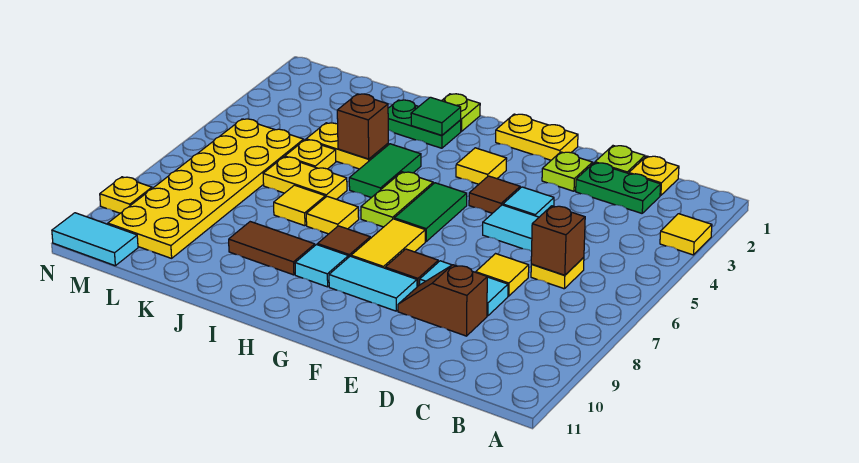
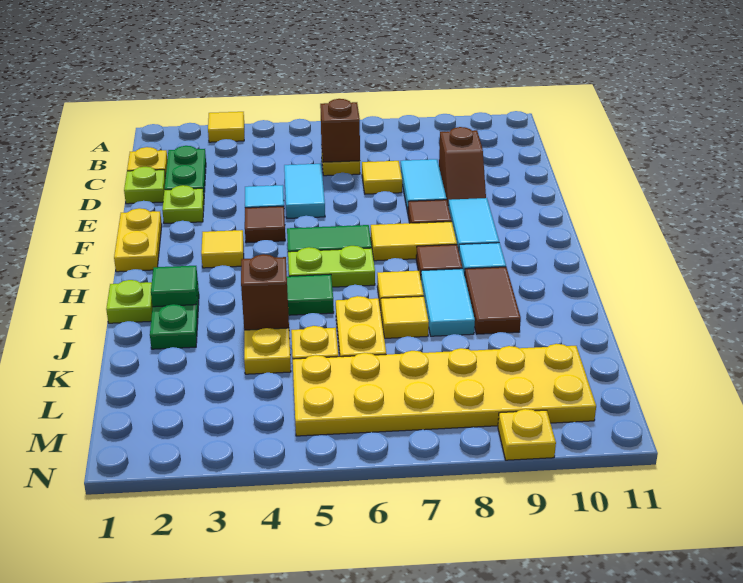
cyan tile M11:N11 level 1 -> cyan tile I8:J8 level 1

